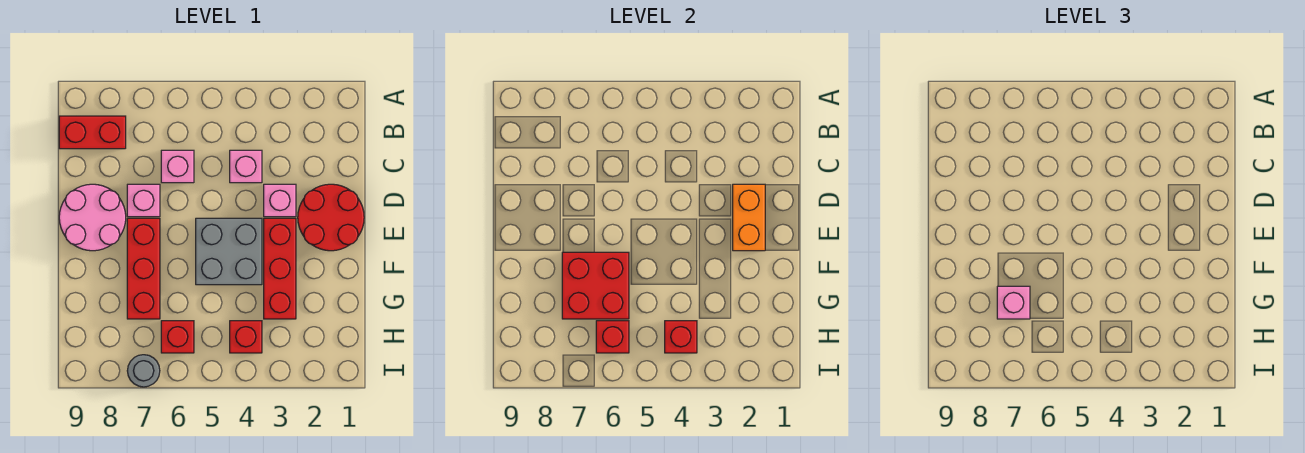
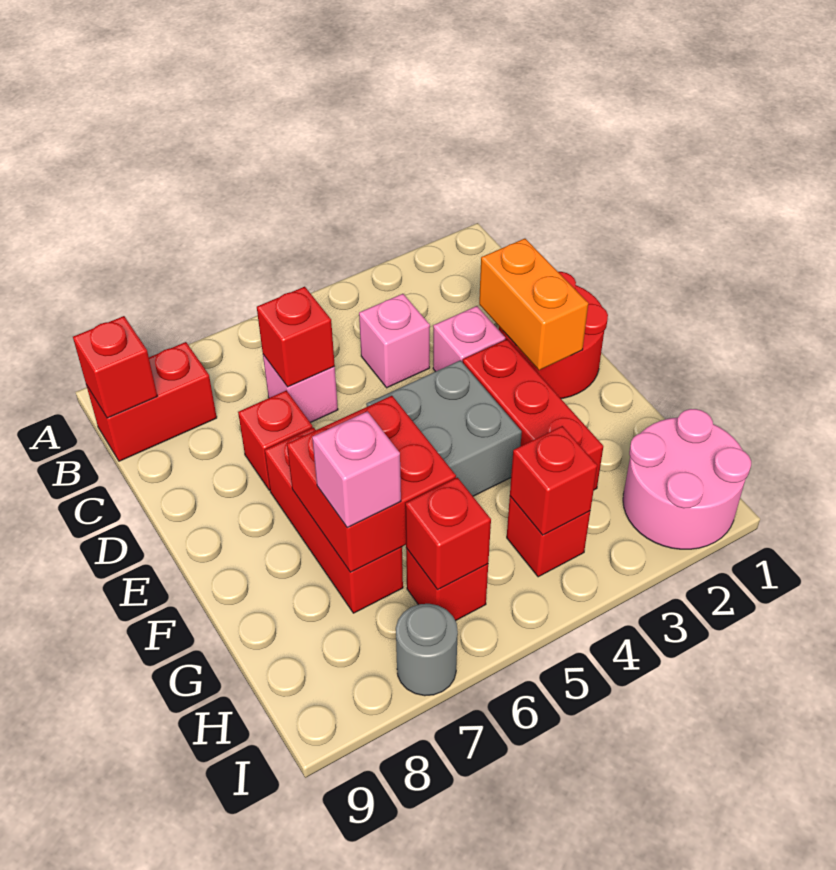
none -> red brick B9 level 2
none -> red brick C6 level 2
pink brick D7 level 1 -> red brick D7 level 1
pink round brick D8:E9 level 1 -> pink round brick H1:I2 level 1

